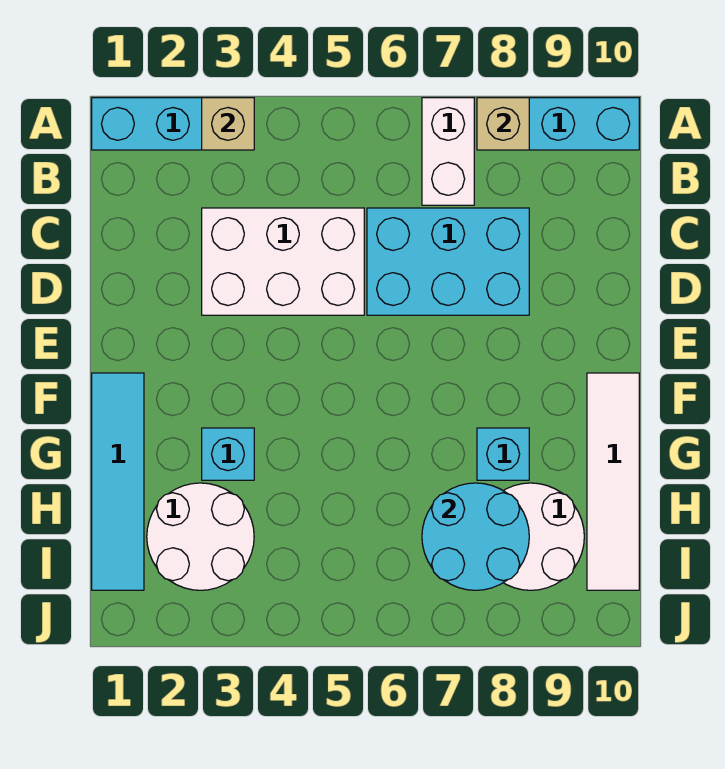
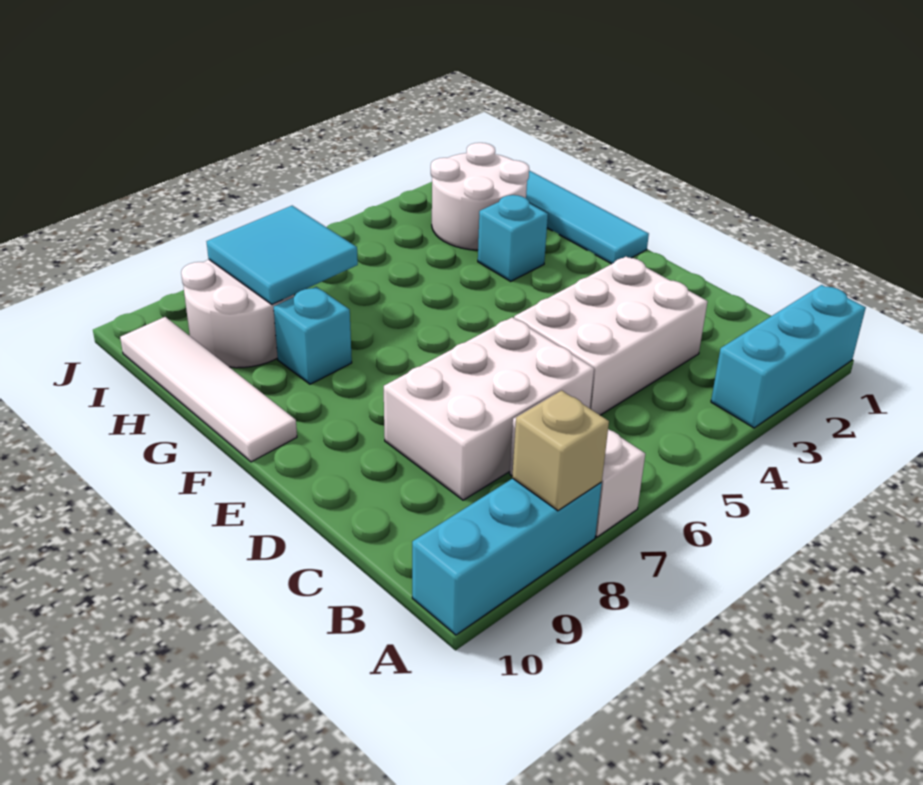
tan brick A3 level 2 -> none
cyan brick C6:D8 level 1 -> white brick C6:D8 level 1
cyan round brick H7:I8 level 2 -> cyan tile H7:I8 level 2

